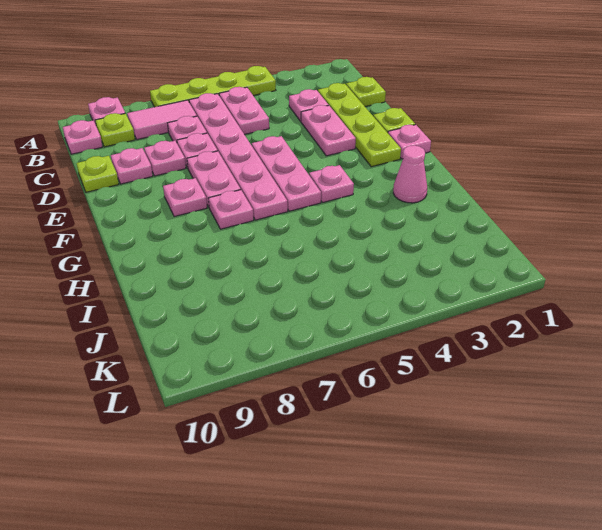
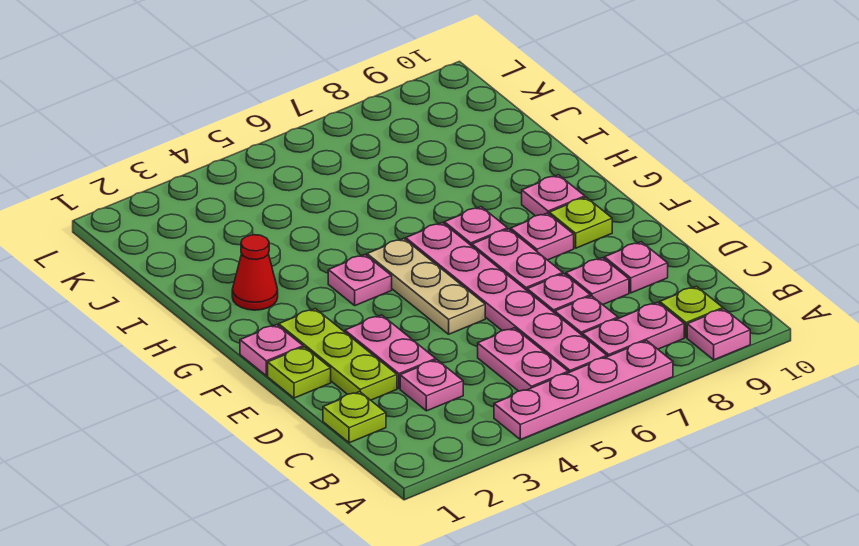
lime plate A4:A7 level 1 -> pink plate A4:A7 level 1
pink tile B7:B8 level 1 -> pink plate B7:B8 level 1
pink plate B10 level 1 -> pink plate G9 level 1
lime plate C2:F2 level 1 -> lime plate D2:F2 level 1
lime plate D10 level 1 -> lime plate F9 level 1
pink plate E5:G5 level 1 -> tan plate E5:G5 level 1
pink cone H2 level 1 -> red cone H2 level 1

